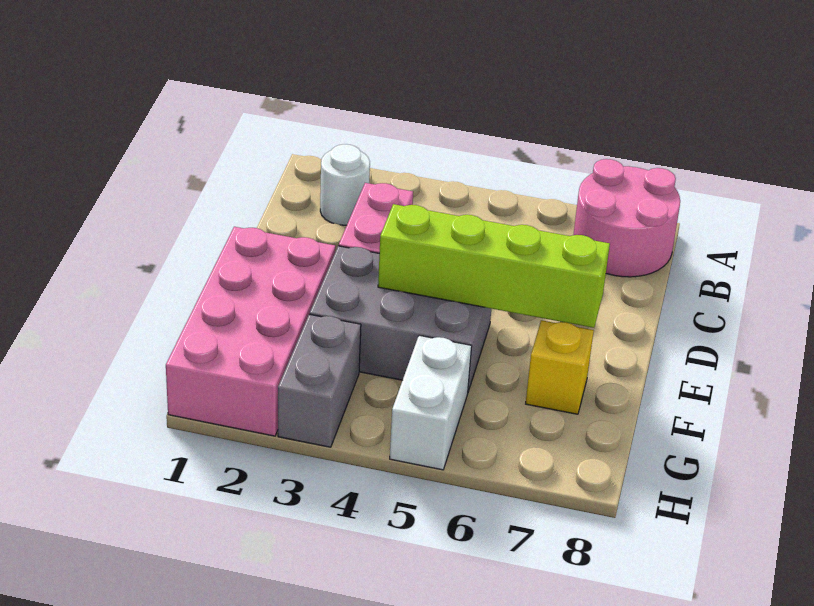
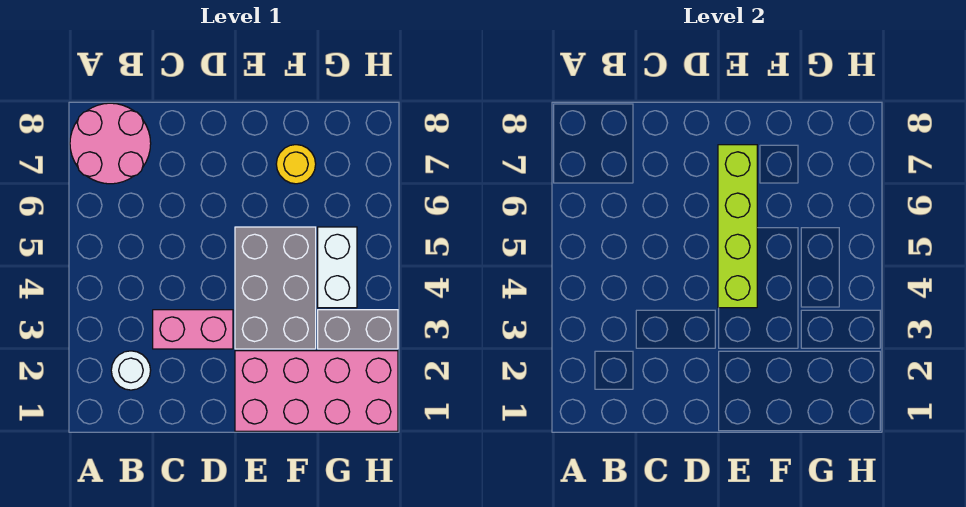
yellow brick F7 level 1 -> yellow round brick F7 level 1
white brick G5:H5 level 1 -> white brick G4:G5 level 1

